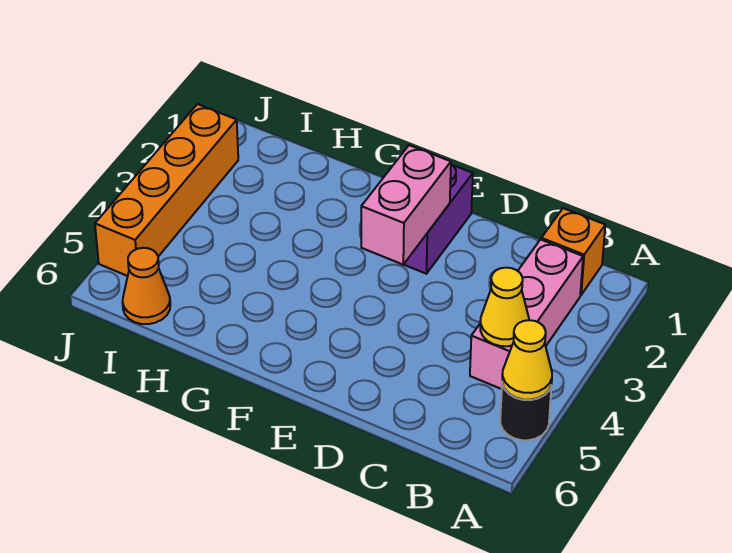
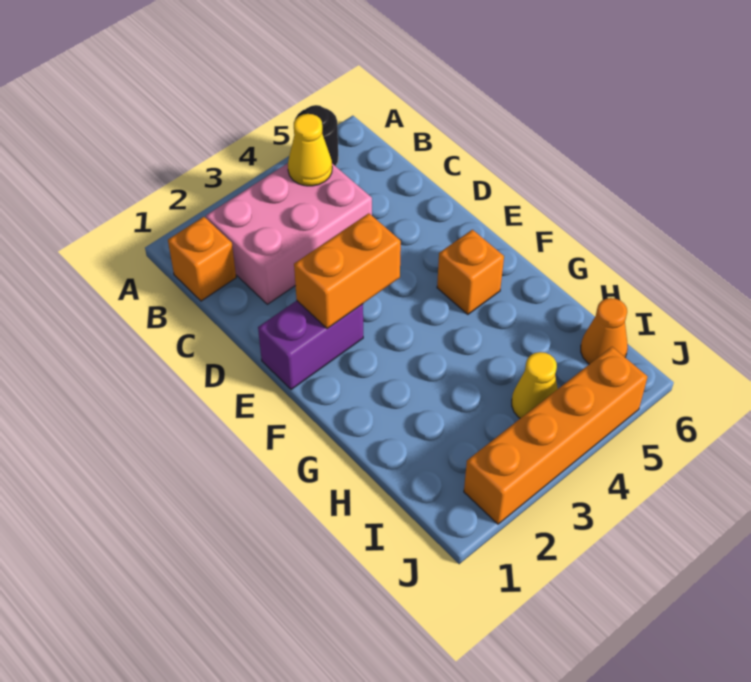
yellow cone A5 level 2 -> yellow cone I4 level 1
pink brick B2:B4 level 1 -> pink brick B2:C4 level 1
pink brick E2:E3 level 2 -> orange brick E2:E3 level 2
none -> orange brick F5 level 1

